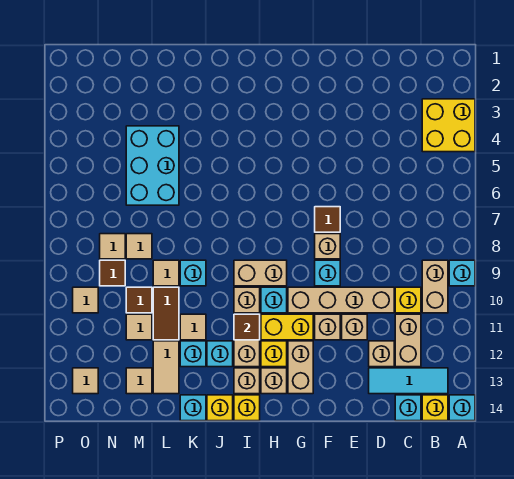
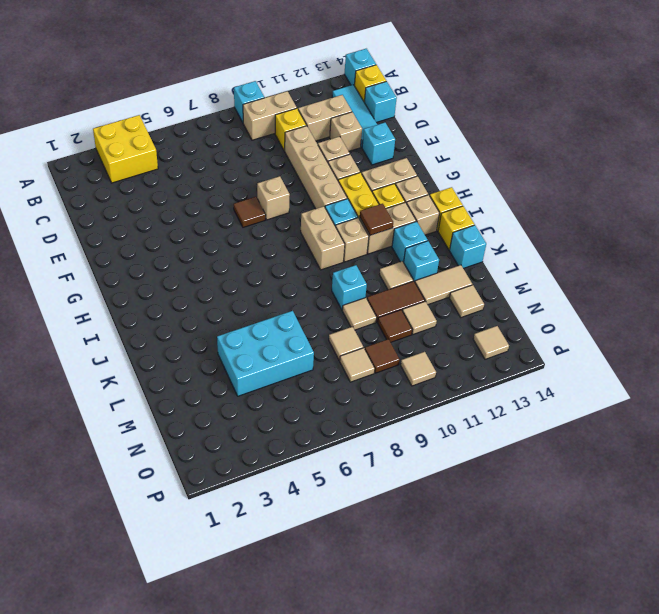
cyan brick F9 level 1 -> cyan brick E13 level 1

